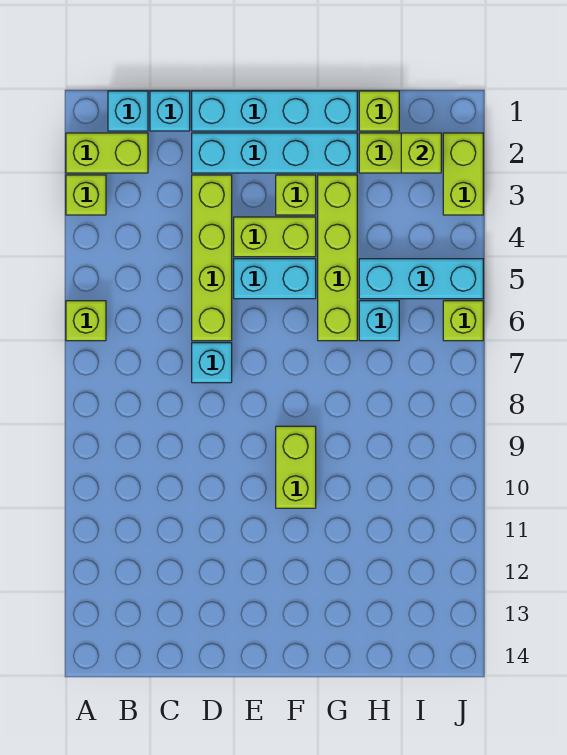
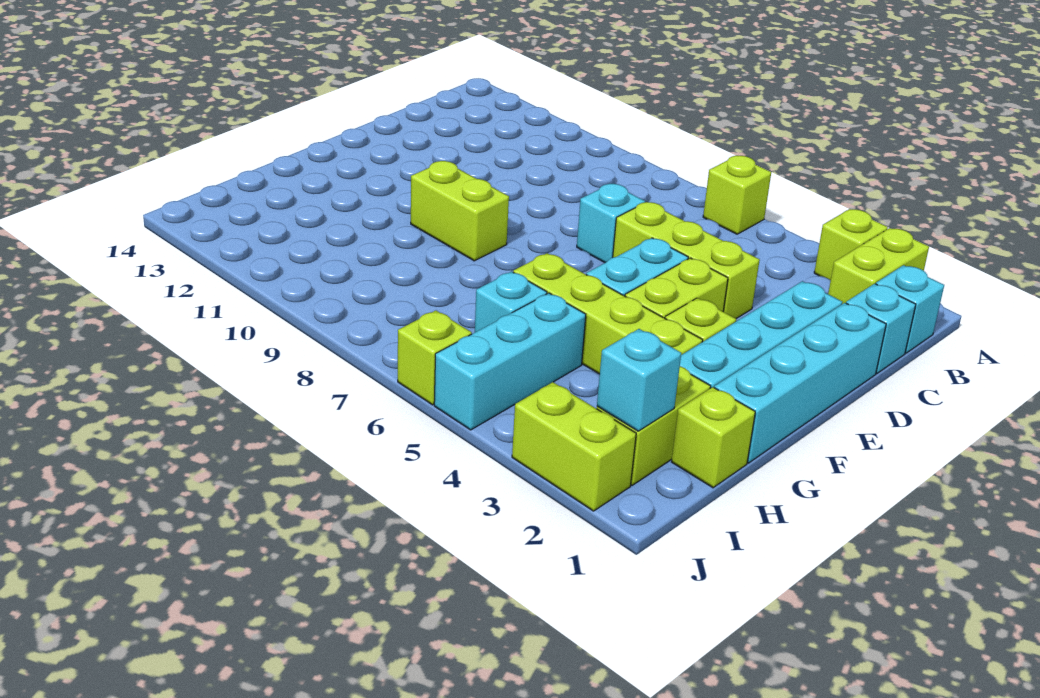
lime brick D3:D6 level 1 -> lime brick D4:D6 level 1
lime brick I2 level 2 -> cyan brick I2 level 2

